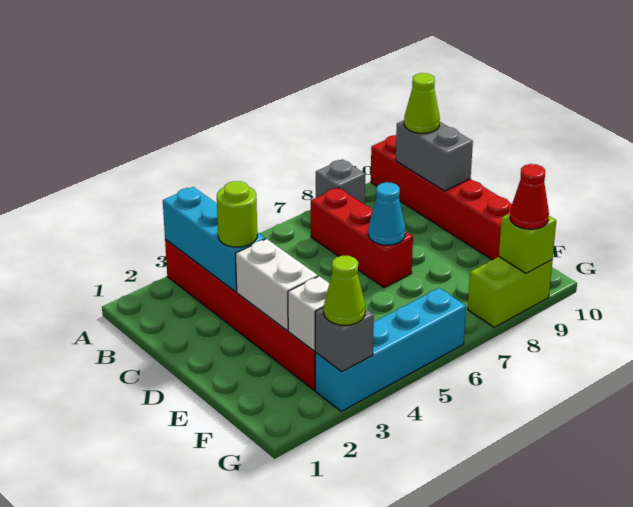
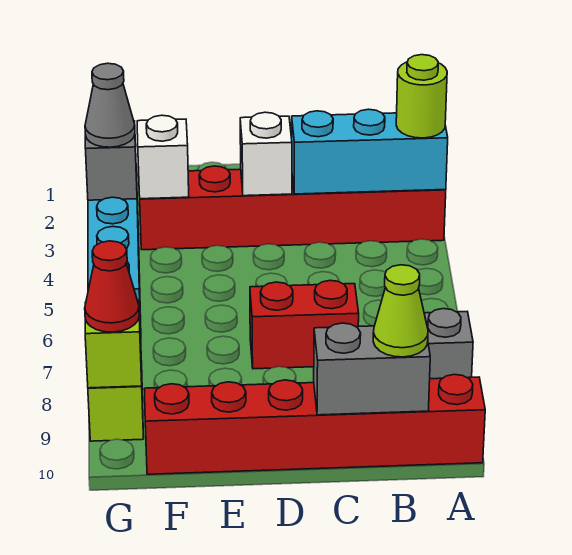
red brick B7:D7 level 1 -> red brick C7:D7 level 1
lime round brick C3 level 3 -> lime round brick A3 level 3
white brick D3:E3 level 2 -> white brick D3 level 2
cyan cone D7 level 2 -> none
lime cone G3 level 3 -> grey cone G3 level 3

